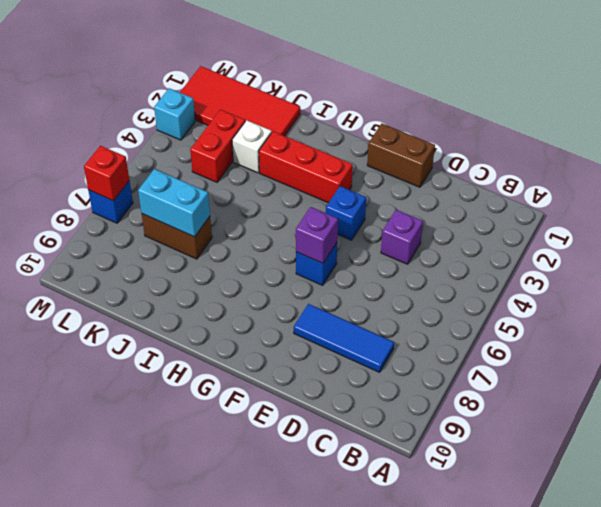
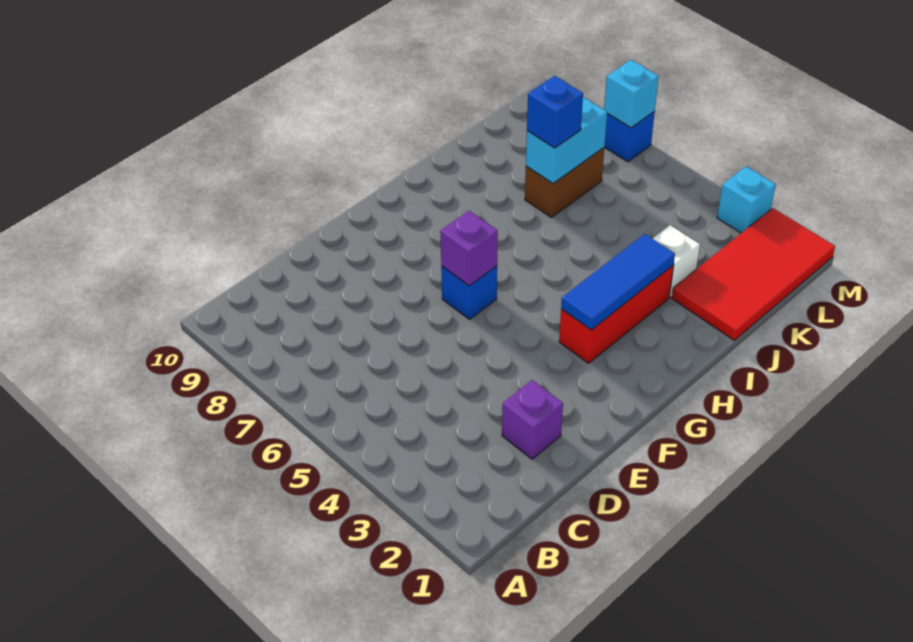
blue tile C8:E8 level 1 -> blue tile G3:I3 level 2
purple brick D4 level 1 -> purple brick D2 level 1
brown brick E1:F1 level 1 -> none
blue brick F4 level 1 -> blue brick J7 level 3
red brick K3:K4 level 1 -> none
red brick M7 level 2 -> cyan brick M7 level 2

